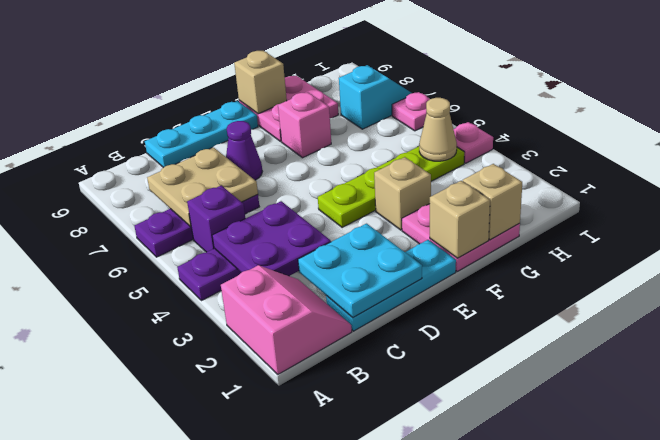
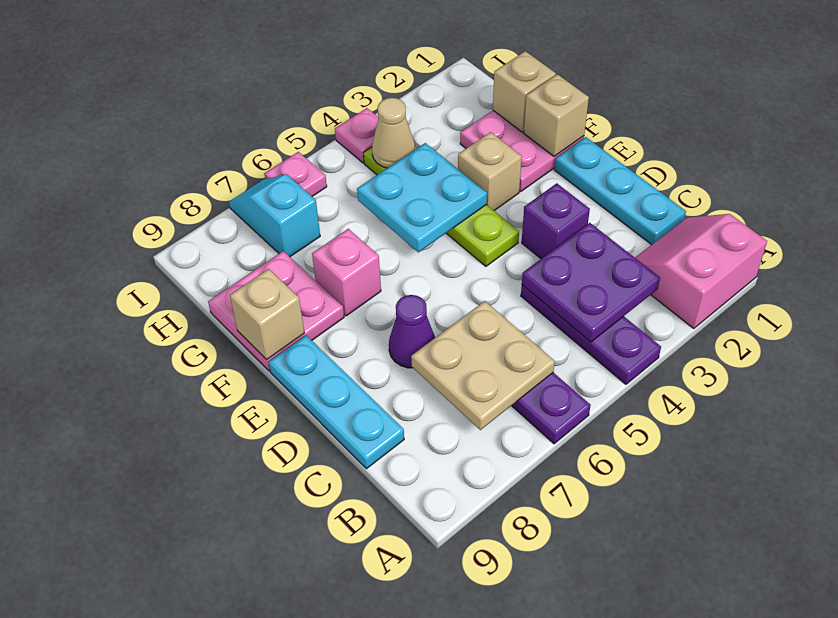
purple brick B5 level 1 -> purple brick D3 level 1
cyan plate C1:D2 level 2 -> cyan plate F4:G5 level 2

